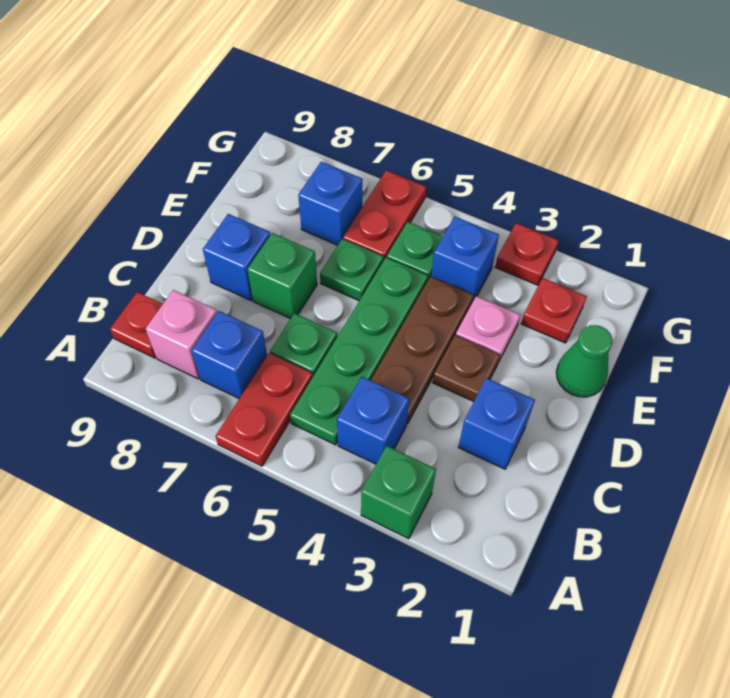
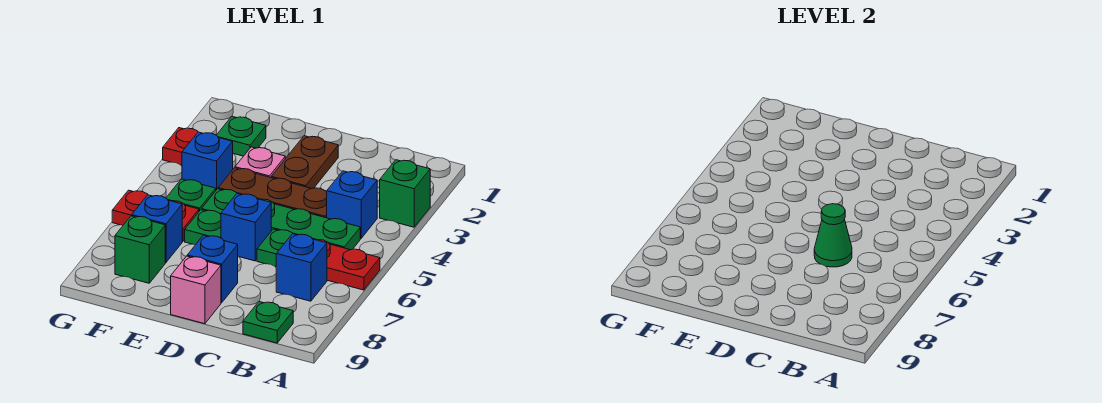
pink brick B8 level 1 -> pink brick D9 level 1
red plate B9 level 1 -> green plate B9 level 1
blue brick C2 level 1 -> blue brick D6 level 1
brown plate D3 level 1 -> brown plate D2:D3 level 1
green brick D7 level 1 -> green brick F8 level 1
green cone E1 level 1 -> green cone C6 level 2
red plate F2 level 1 -> green plate F2 level 1

